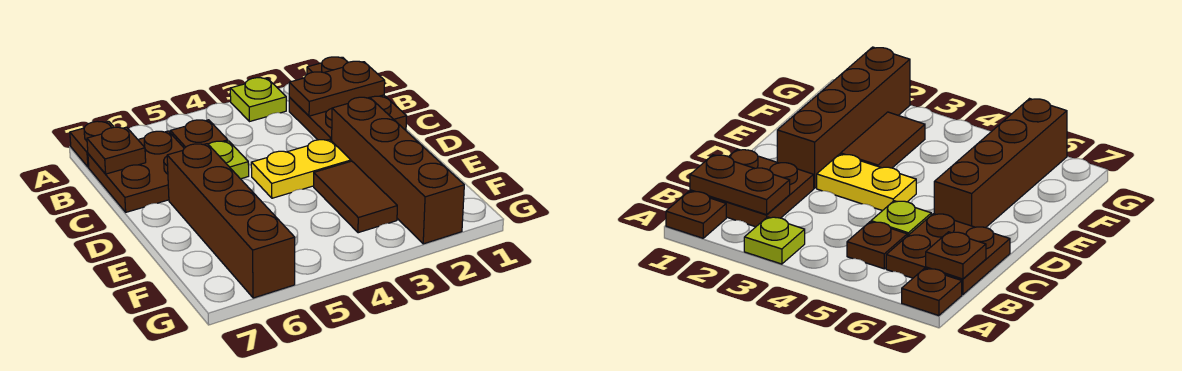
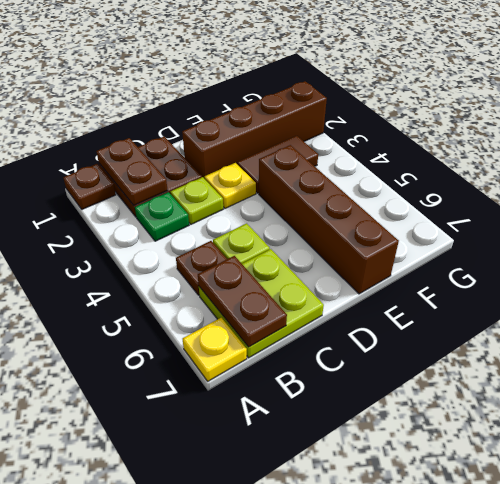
lime plate A3 level 1 -> lime plate C3 level 1
brown plate A7 level 1 -> yellow plate A7 level 1
none -> green plate B3 level 1
brown plate B6:C7 level 1 -> lime plate B6:C7 level 1
brown plate B7 level 2 -> brown plate B6:B7 level 2
yellow plate D3:D4 level 1 -> yellow plate D3 level 1
brown brick D6:G6 level 1 -> brown brick E4:E7 level 1

